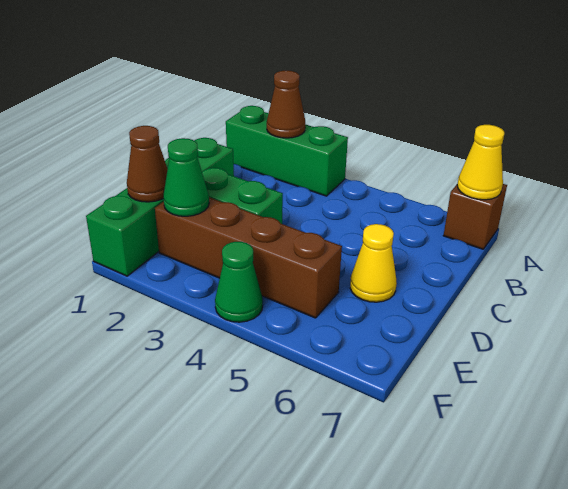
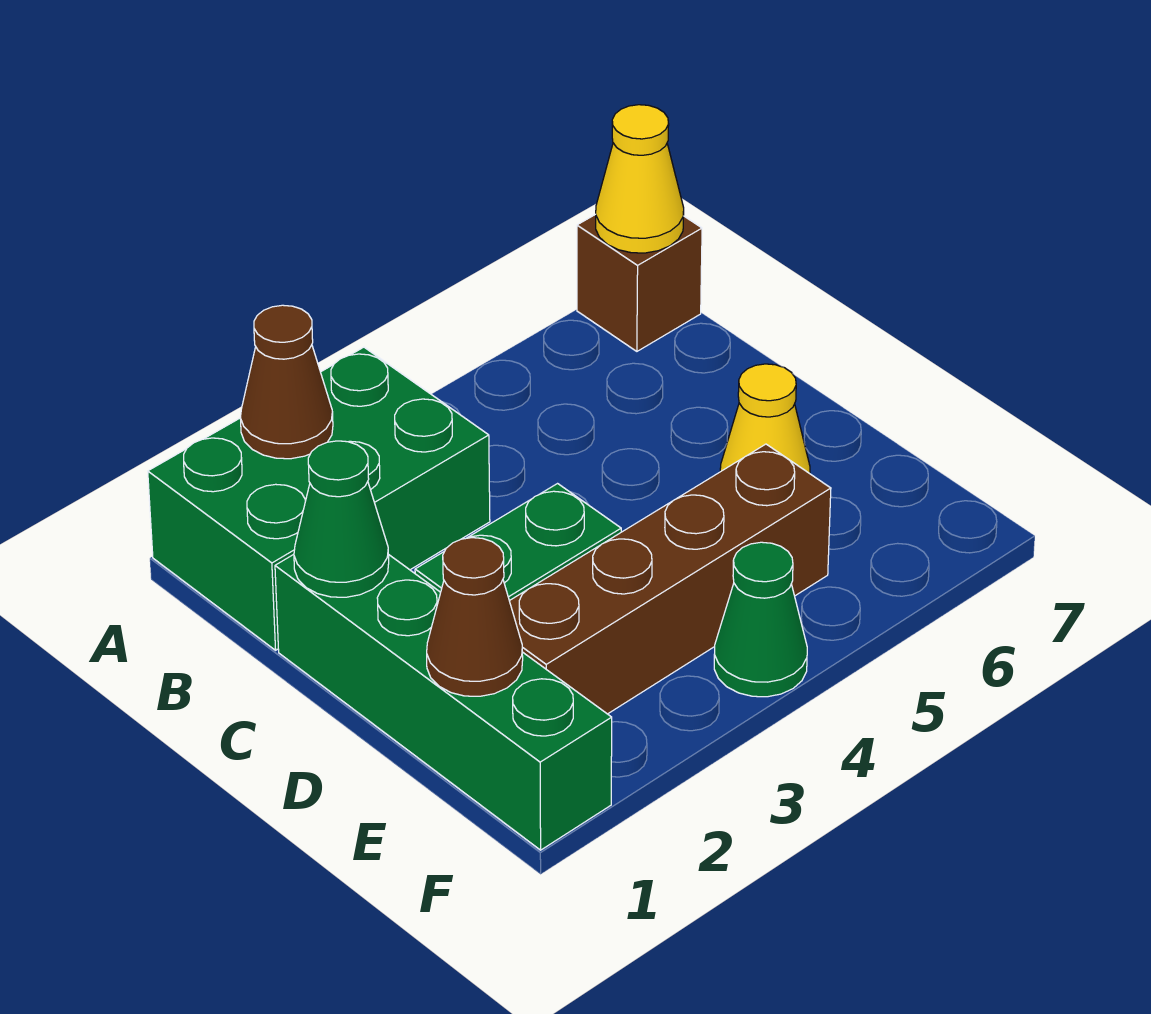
green brick A1:A3 level 1 -> green brick A1:B3 level 1
green cone E2 level 2 -> green cone C1 level 2

